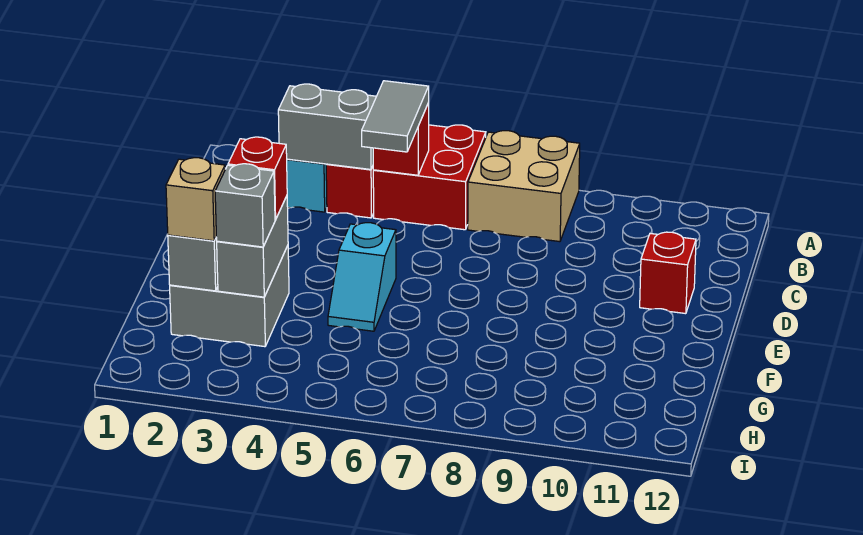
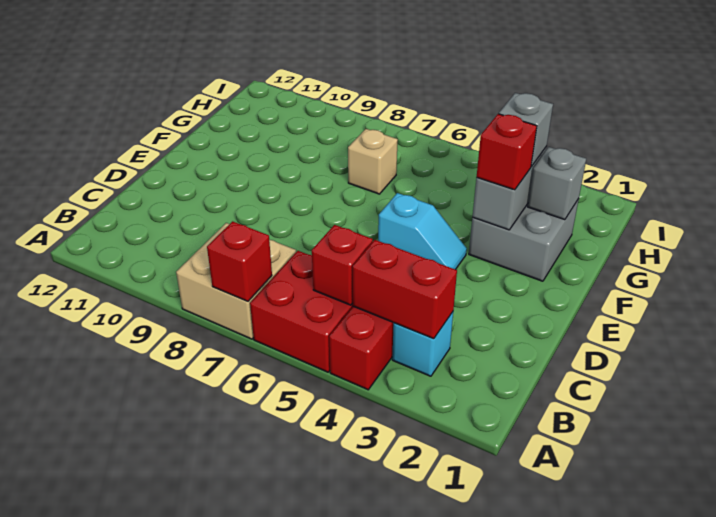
grey brick B3:B4 level 2 -> red brick B3:B4 level 2
grey tile B5:C5 level 3 -> none
red brick D11 level 1 -> red brick A7 level 2
cyan slope E5:F5 level 1 top E -> cyan slope E4:E5 level 1 top 5
tan brick G2 level 3 -> tan brick G7 level 1

